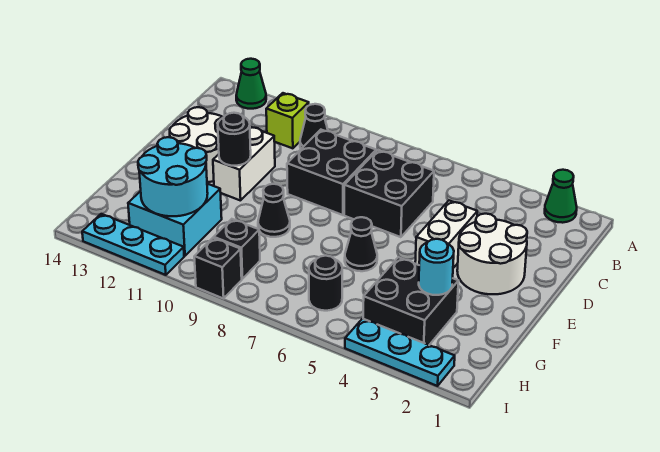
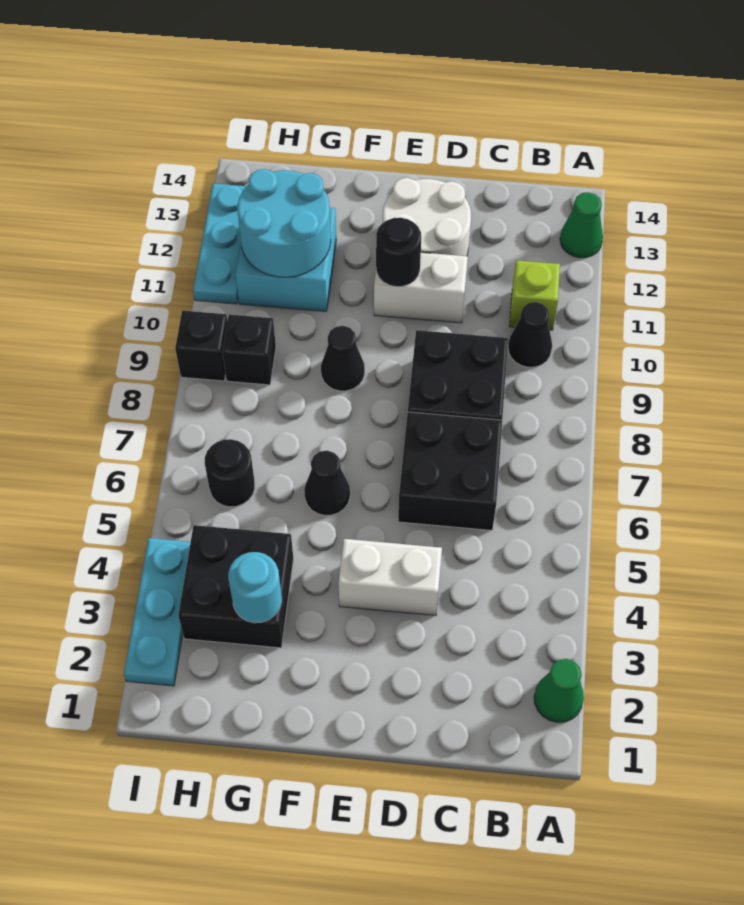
white round brick D2:E3 level 1 -> none

